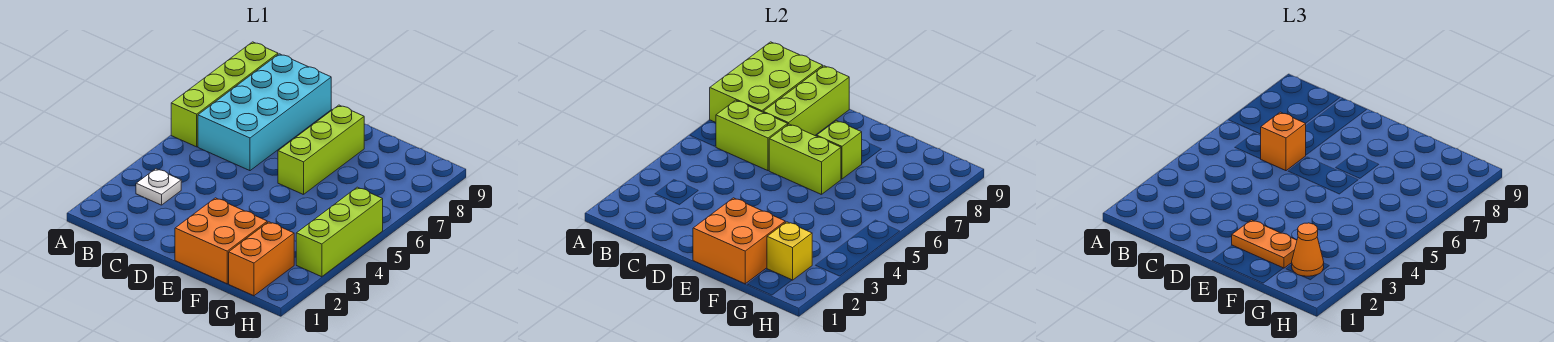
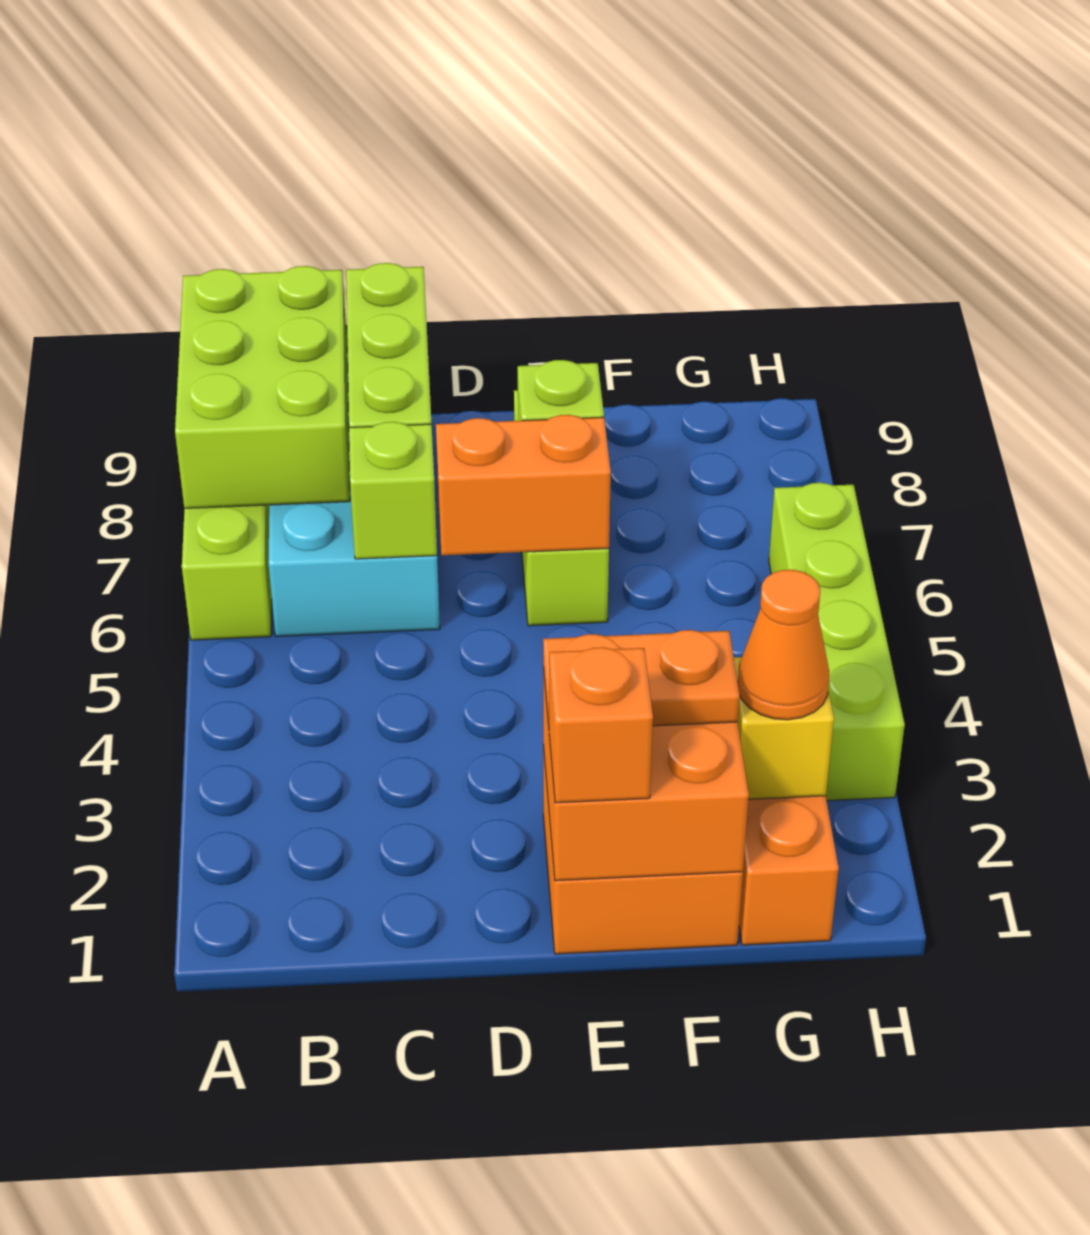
white plate B3 level 1 -> none
lime brick B6:C6 level 2 -> lime brick C6 level 2
orange brick C6 level 3 -> orange brick E1 level 3
lime brick D6:E6 level 2 -> orange brick D6:E6 level 2
lime brick H3:H5 level 1 -> lime brick H3:H6 level 1

